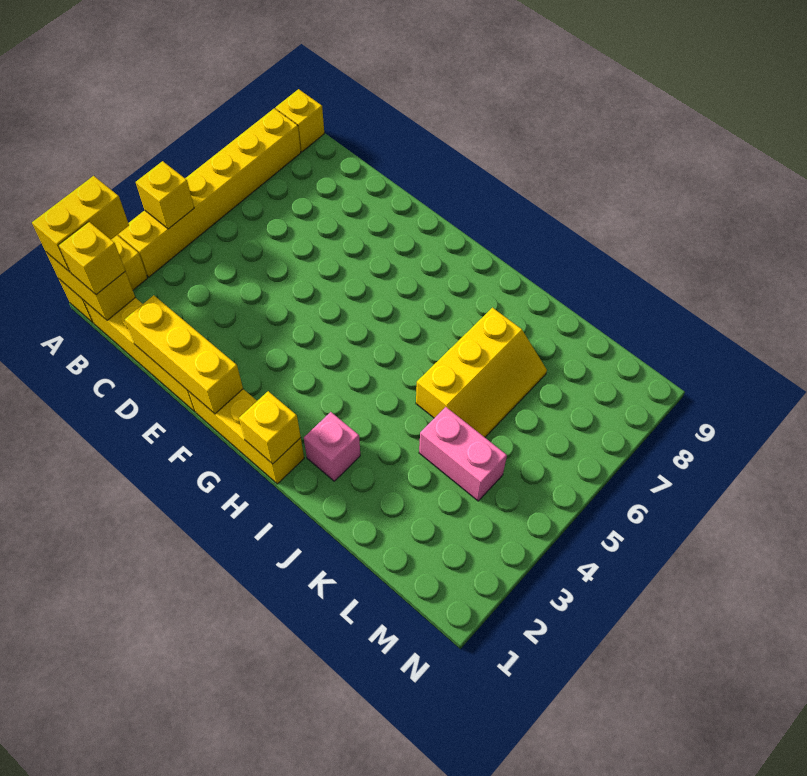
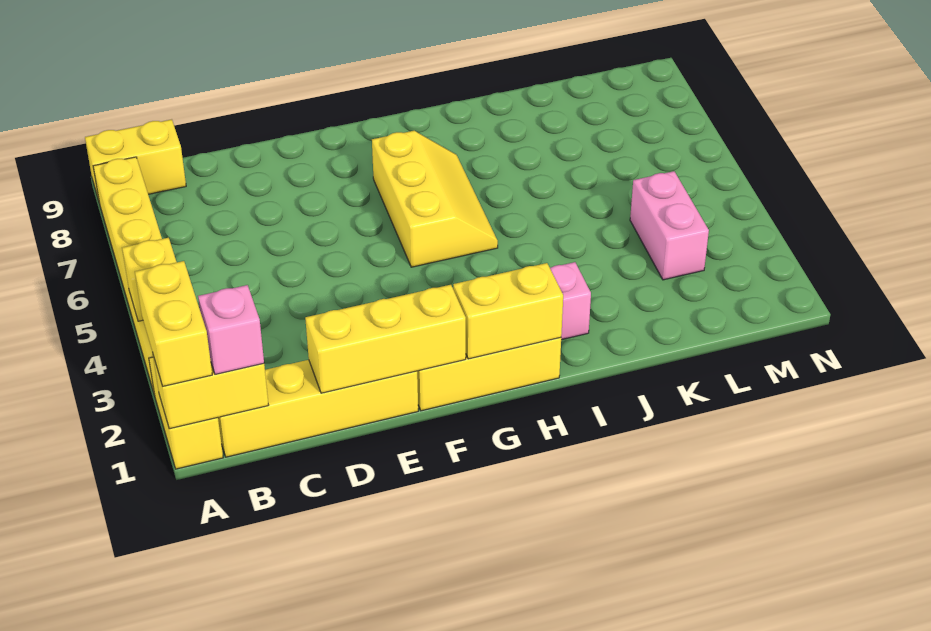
yellow brick A9 level 1 -> yellow brick A9:B9 level 1
yellow brick B1 level 3 -> pink brick B1 level 3
yellow brick H1 level 2 -> yellow brick G1:H1 level 2
yellow slope J5:K7 level 1 top J -> yellow slope G5:H7 level 1 top G
pink brick K4:L4 level 1 -> pink brick L3:L4 level 1

